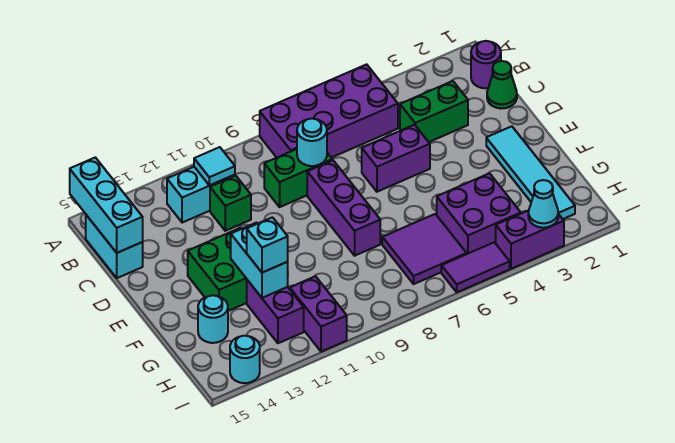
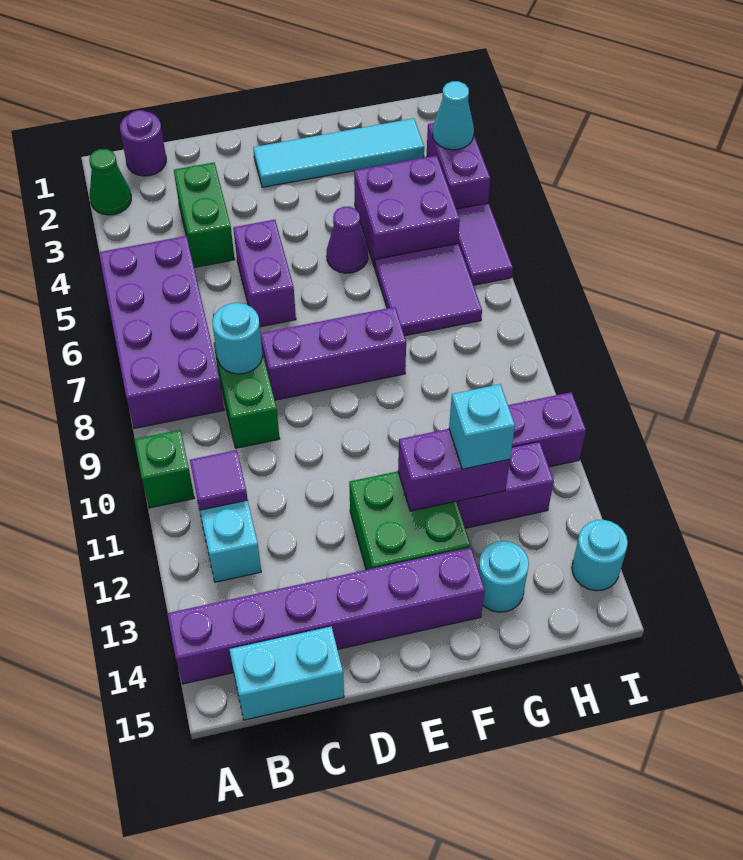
none -> purple brick A14:F14 level 1
cyan brick A15:C15 level 2 -> none
cyan tile B11 level 2 -> purple tile B11 level 2
green cone C1 level 1 -> green cone A2 level 1
green brick C11 level 1 -> green brick A10 level 1
none -> purple cone F5 level 1
cyan brick F12:G12 level 2 -> purple brick F12:G12 level 2

